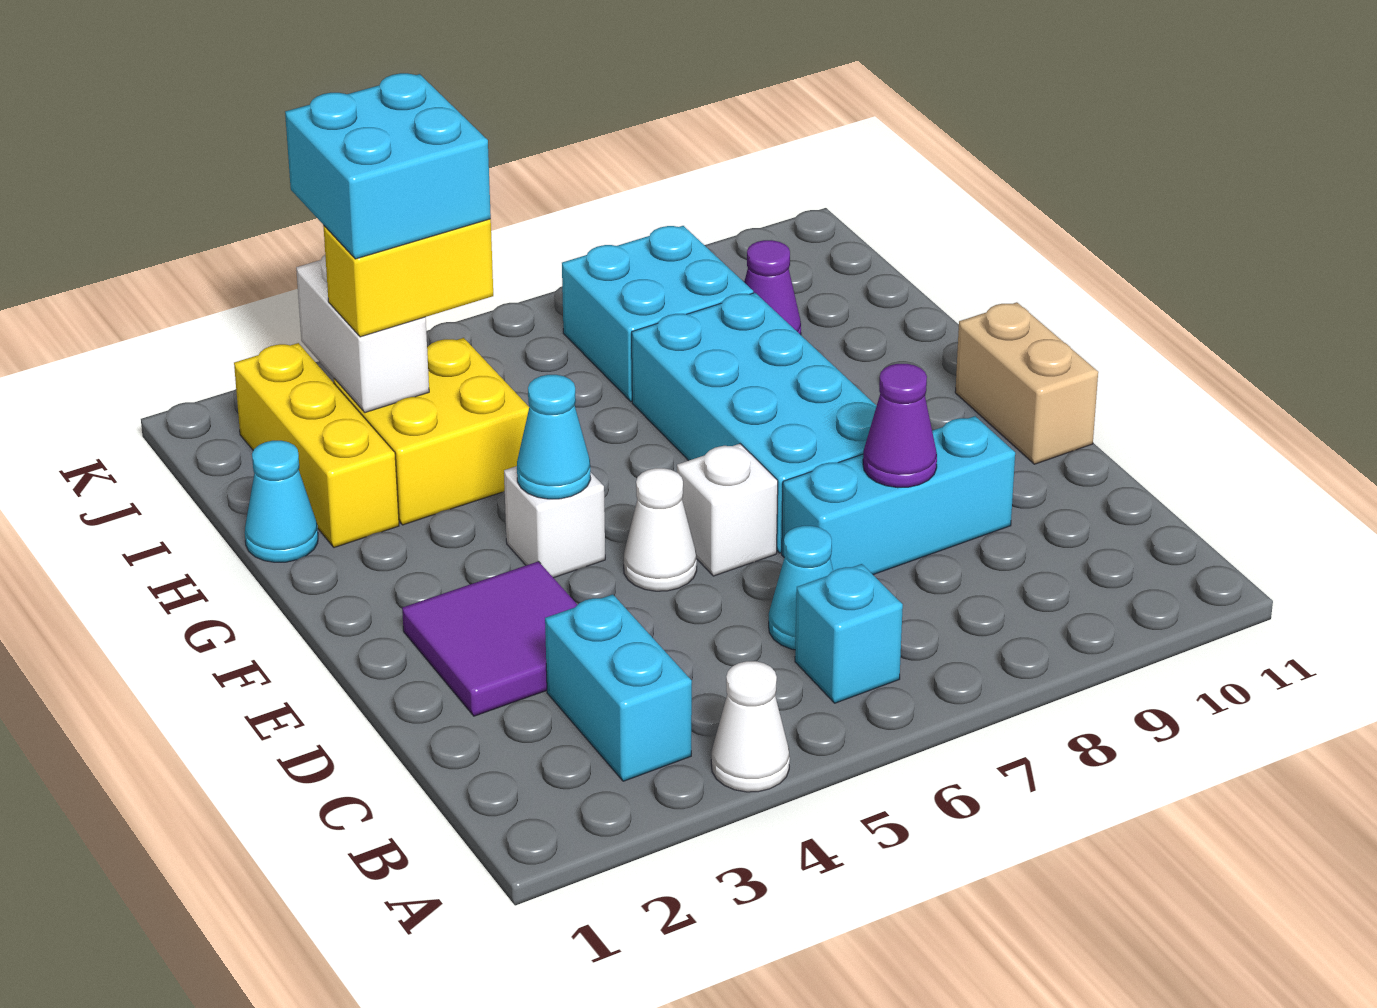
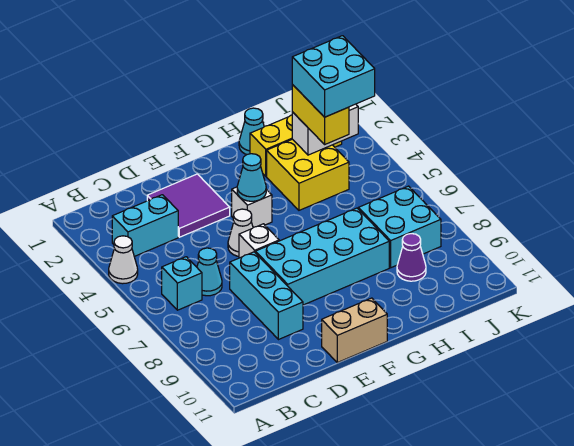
purple cone D8 level 2 -> none

